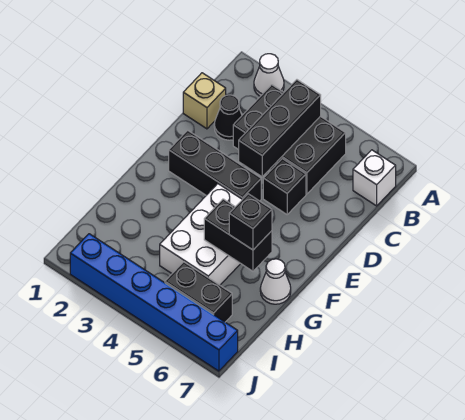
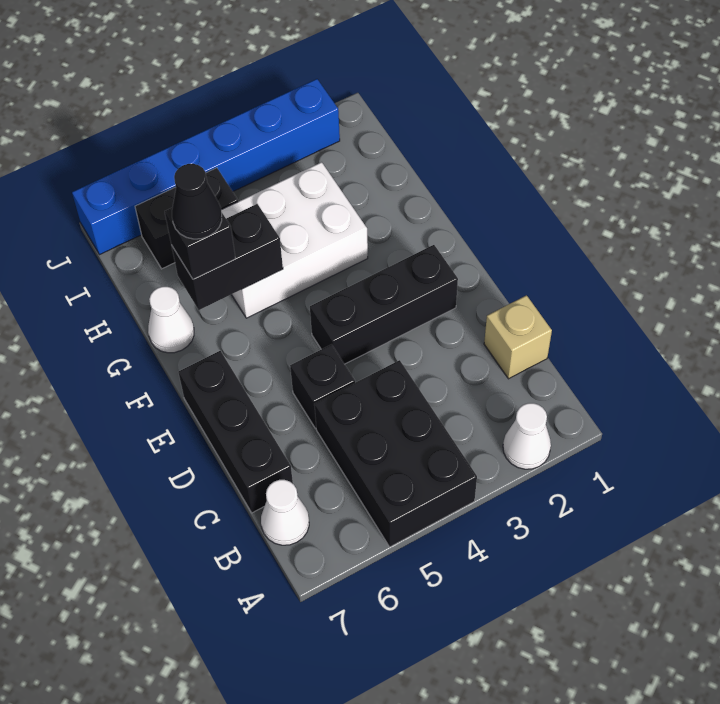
black brick B3:C5 level 1 -> black brick A4:C5 level 1
black brick B4:D4 level 2 -> black brick C7:E7 level 1
white brick B7 level 1 -> white cone B7 level 1
black cone C2 level 1 -> black cone G6 level 4
white brick F4:H5 level 1 -> white brick G3:H5 level 1

